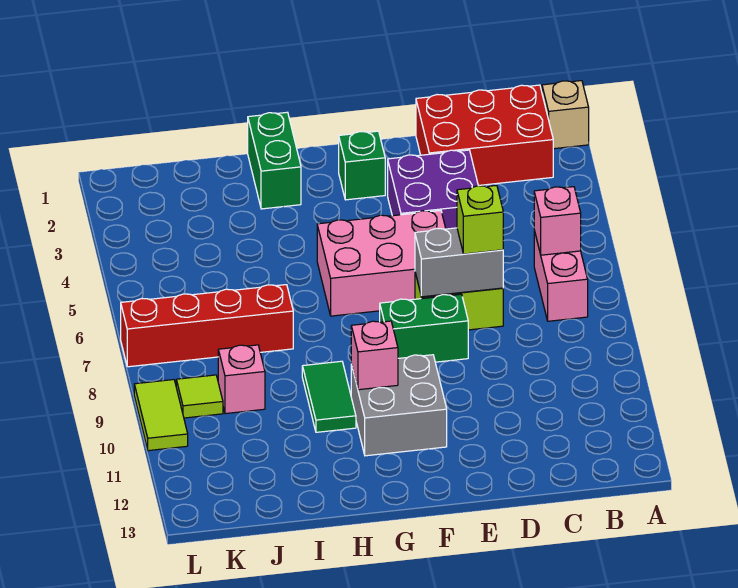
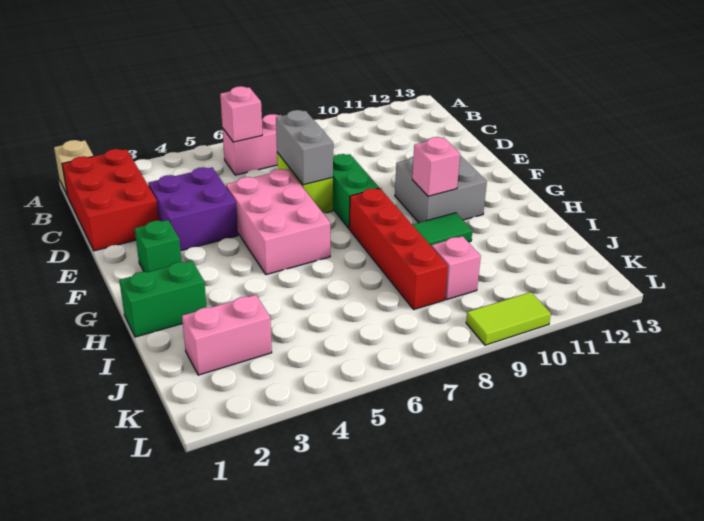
lime brick D7 level 3 -> none
red brick I7:L7 level 1 -> red brick G8:J8 level 1
none -> pink brick J2:J3 level 1
lime tile K9 level 1 -> none

